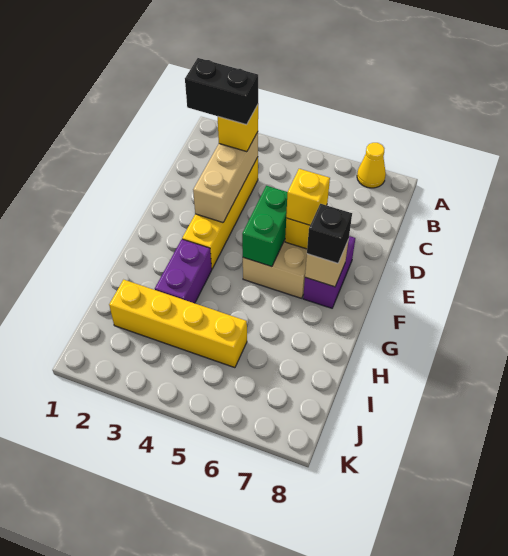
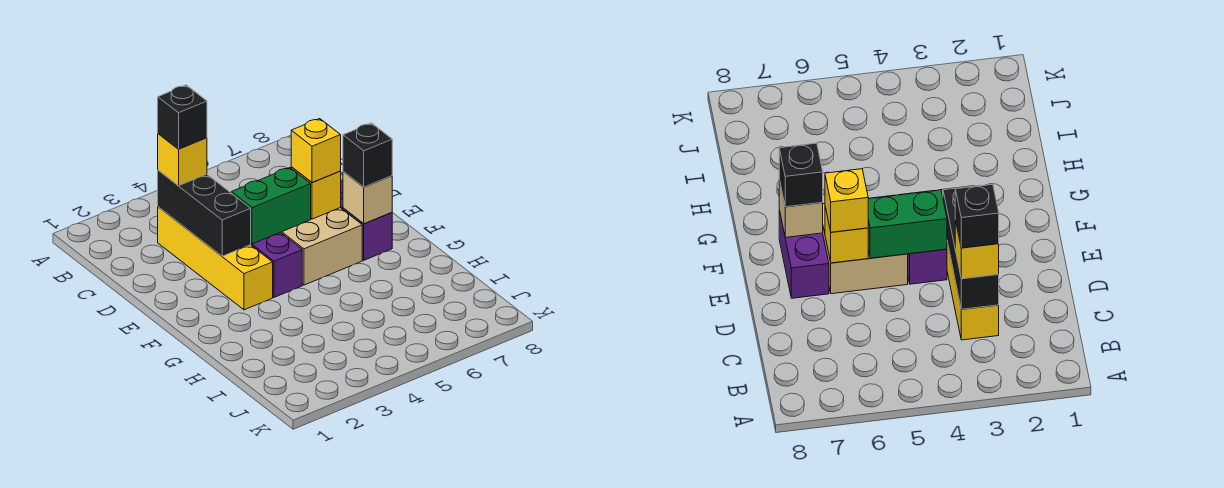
yellow cone A7 level 1 -> none
black brick C2:C3 level 4 -> black brick C3 level 4
tan brick C3:E3 level 2 -> black brick C3:E3 level 2
green brick E5:F5 level 2 -> green brick E4:E5 level 2
purple brick G3:H3 level 1 -> purple brick E4:F4 level 1
yellow brick I2:I5 level 1 -> none

